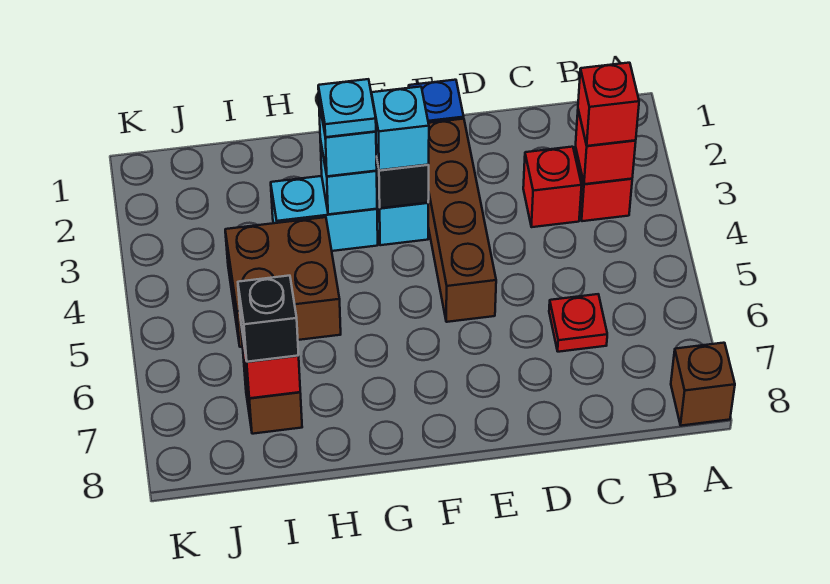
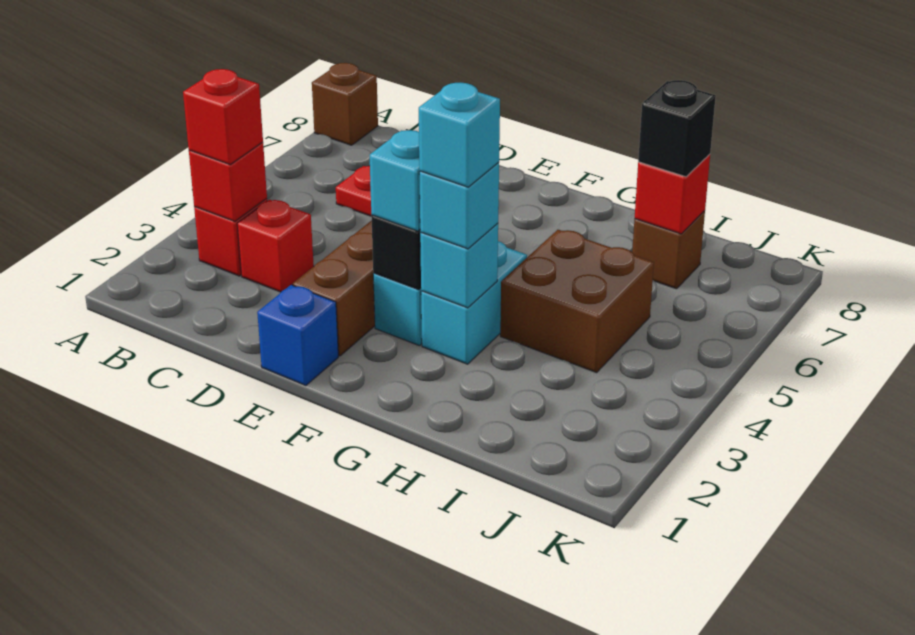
cyan brick G3:H3 level 1 -> cyan brick G3:G4 level 1
cyan plate G3 level 4 -> cyan brick G3 level 4

